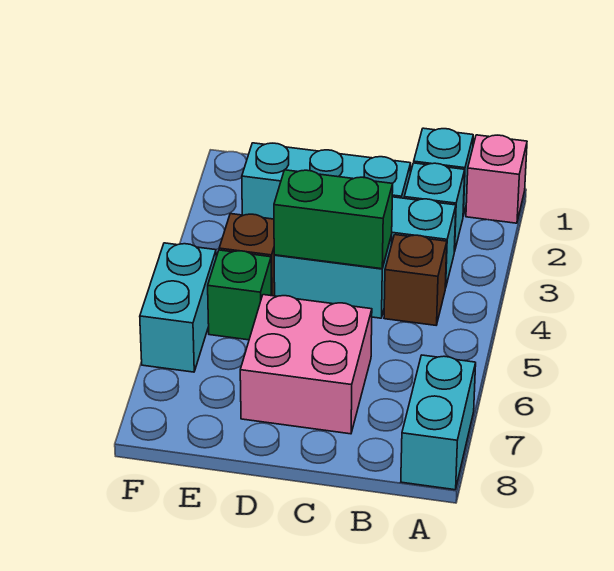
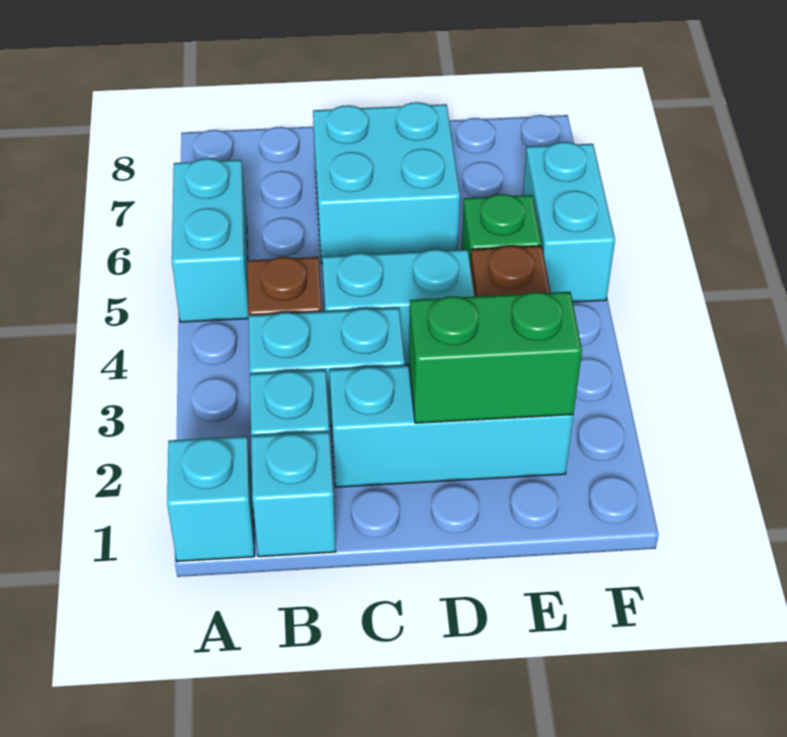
pink brick A1 level 1 -> cyan brick A1 level 1
cyan brick A7:A8 level 1 -> cyan brick A5:A6 level 1
green brick C4:D4 level 2 -> green brick D2:E2 level 2
pink brick C6:D7 level 1 -> cyan brick C6:D7 level 1

